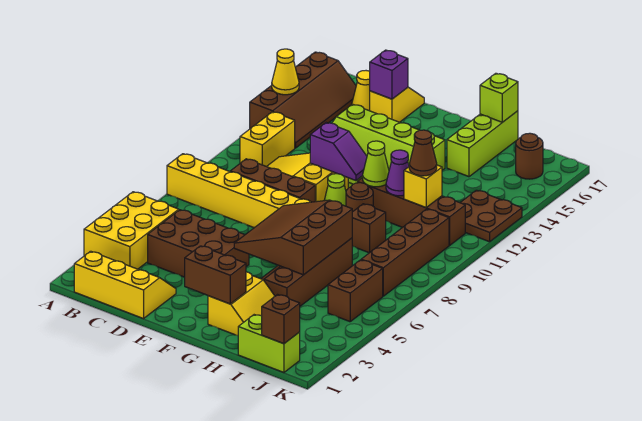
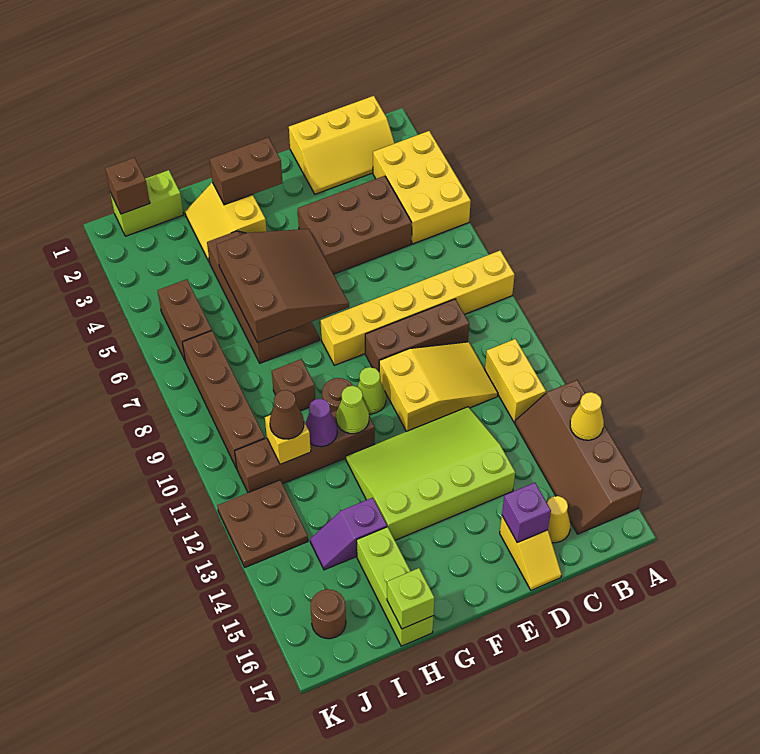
purple slope E11:F11 level 2 top E -> purple slope H14:I14 level 1 top H

